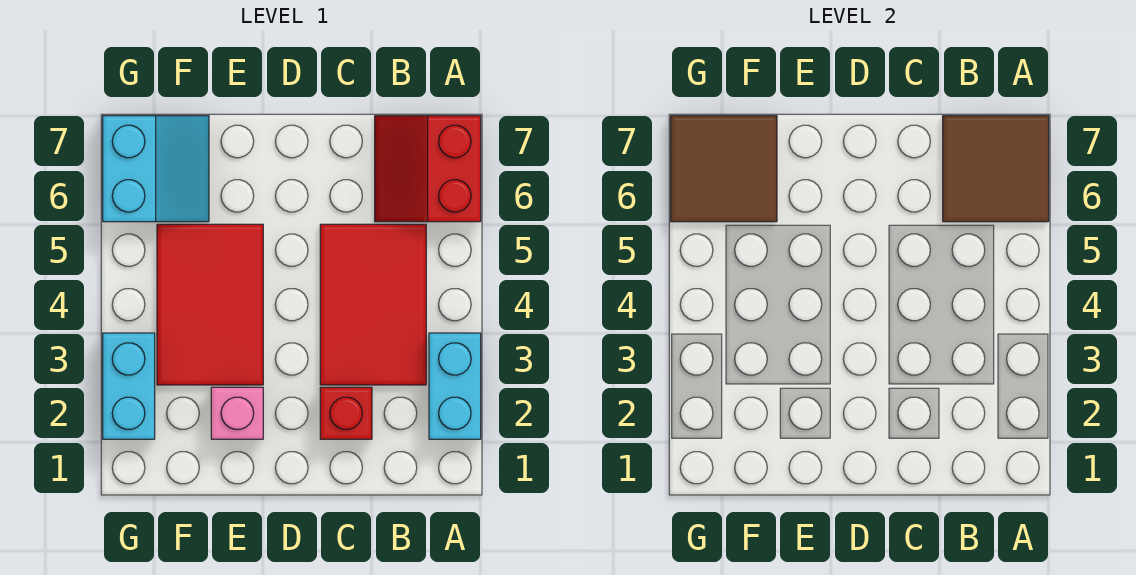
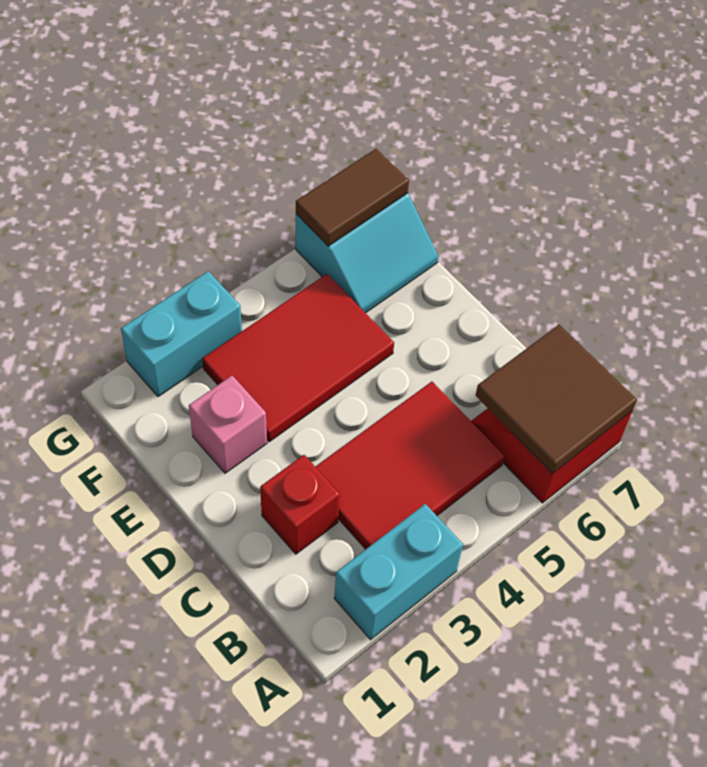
brown tile F6:G7 level 2 -> brown tile G6:G7 level 2

